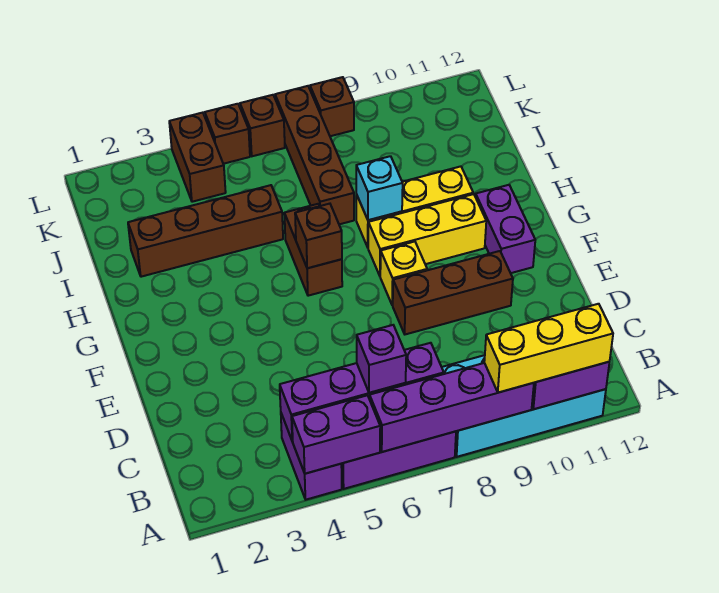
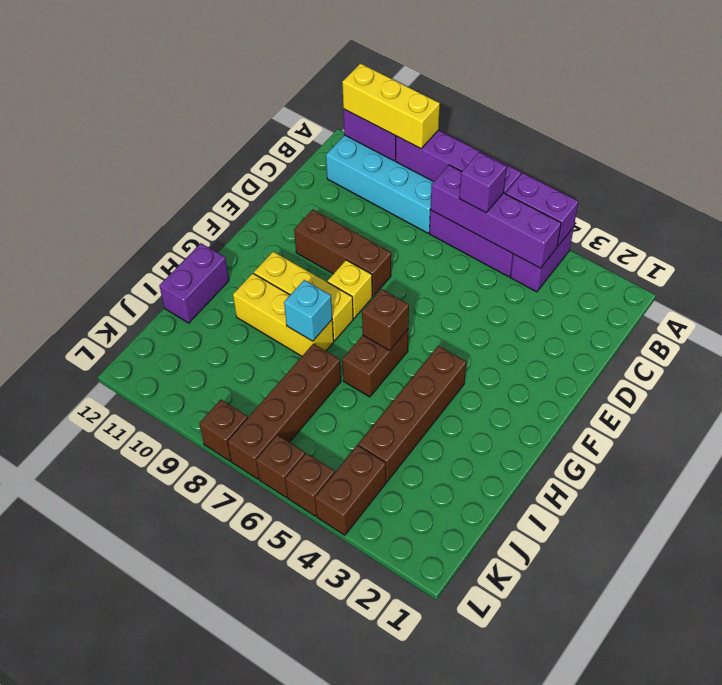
purple brick F11:G11 level 1 -> purple brick H12:I12 level 1
brown brick I2:I5 level 1 -> brown brick G4:J4 level 1

